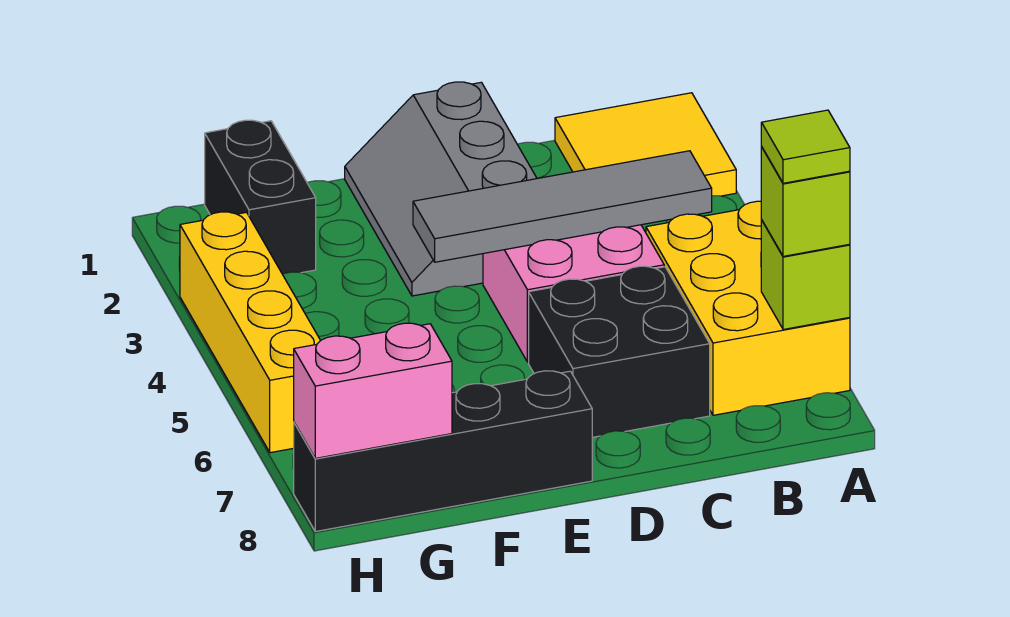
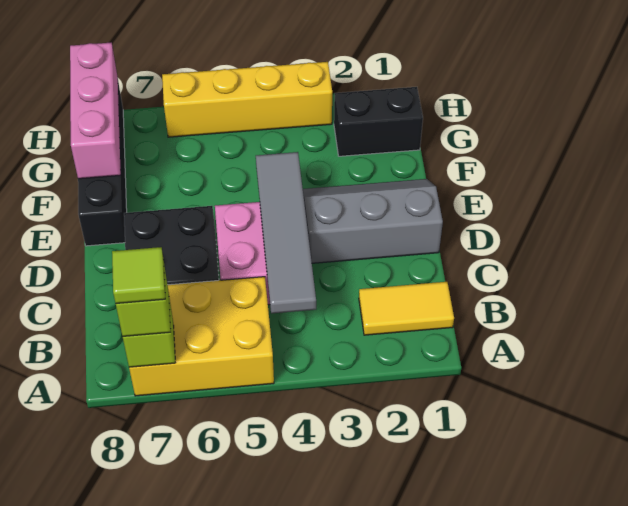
yellow tile A1:B2 level 1 -> yellow tile B1:B2 level 1
pink brick G8:H8 level 2 -> pink brick F8:H8 level 2

